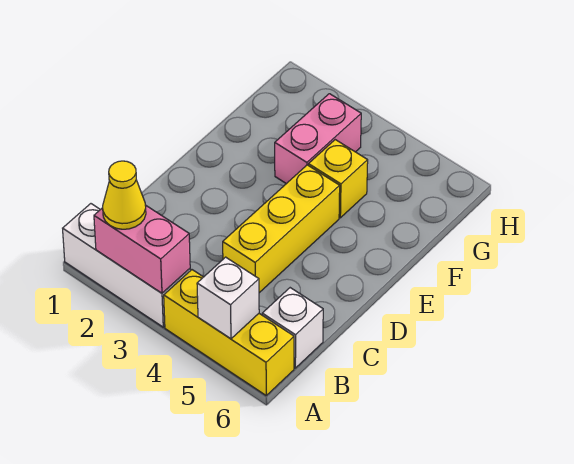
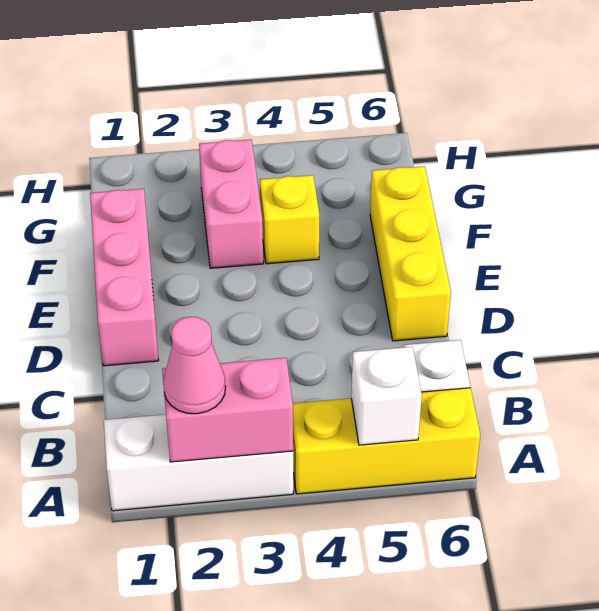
yellow cone A2 level 3 -> pink cone A2 level 3
yellow brick C4:E4 level 1 -> yellow brick D6:F6 level 1
none -> pink brick D1:F1 level 1

